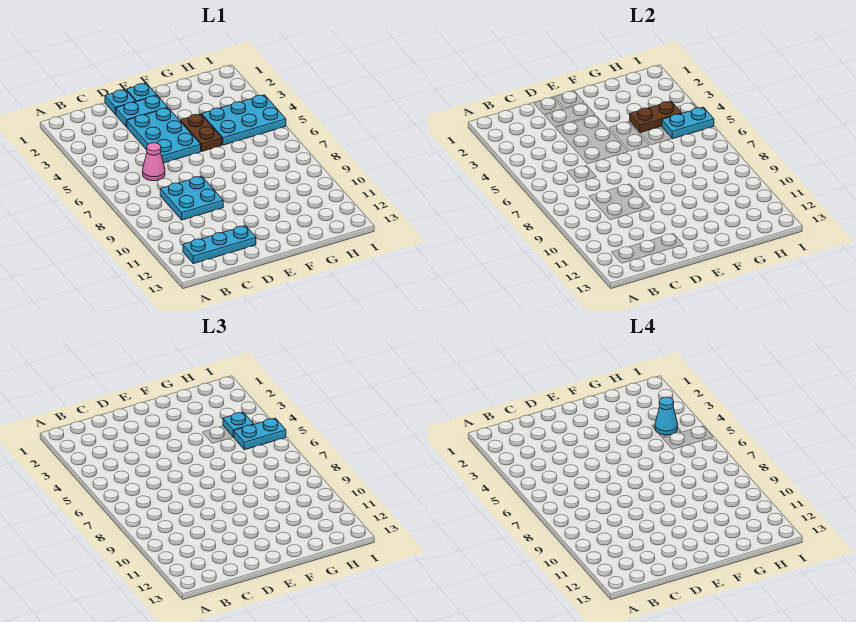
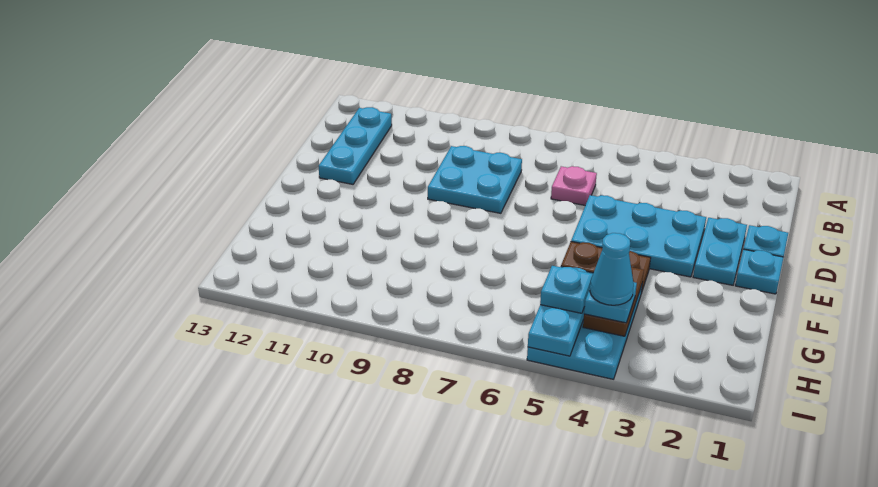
pink cone C6 level 1 -> pink plate C6 level 1
cyan plate H5:I5 level 3 -> cyan plate H5 level 3

